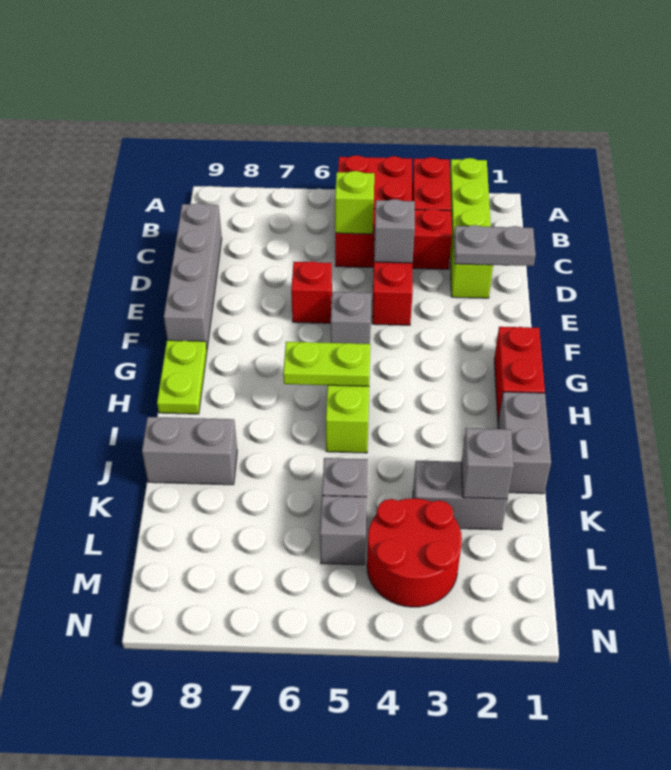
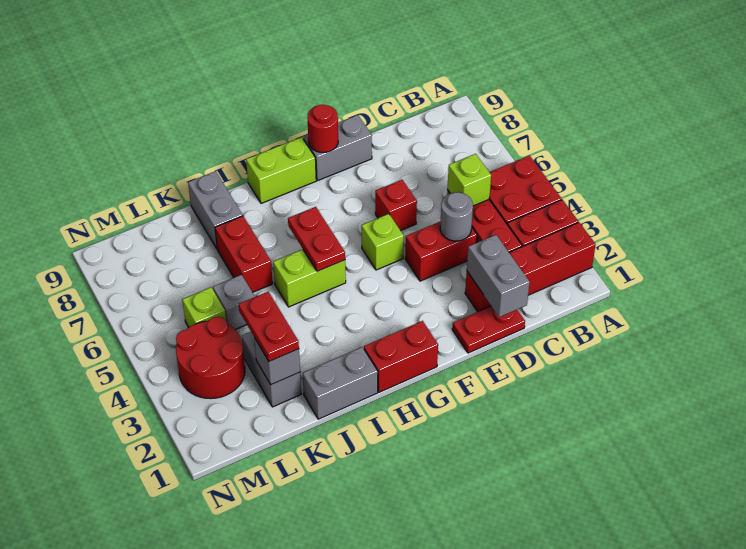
lime brick A2:D2 level 1 -> red brick A2:D2 level 1
grey brick C9:F9 level 1 -> grey brick E9:F9 level 1
none -> red plate D1:E1 level 1
grey plate D1:D2 level 2 -> grey brick D1:D2 level 2
grey brick D4 level 2 -> grey round brick D4 level 2
grey brick F5 level 1 -> lime brick F5 level 1
none -> red round brick F9 level 2
lime plate G9:H9 level 1 -> lime brick G9:H9 level 1
lime plate H5:H6 level 2 -> red plate H5:H6 level 2
none -> red brick J6:J7 level 1
none -> red plate K2:K3 level 3
grey brick L5 level 1 -> lime brick L5 level 1

